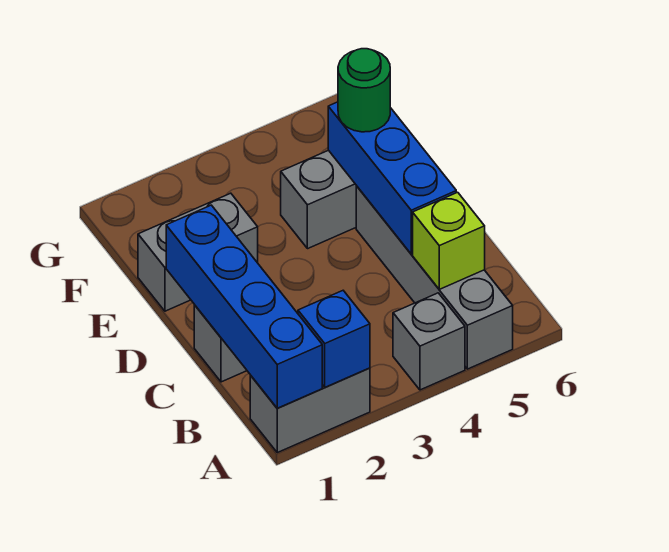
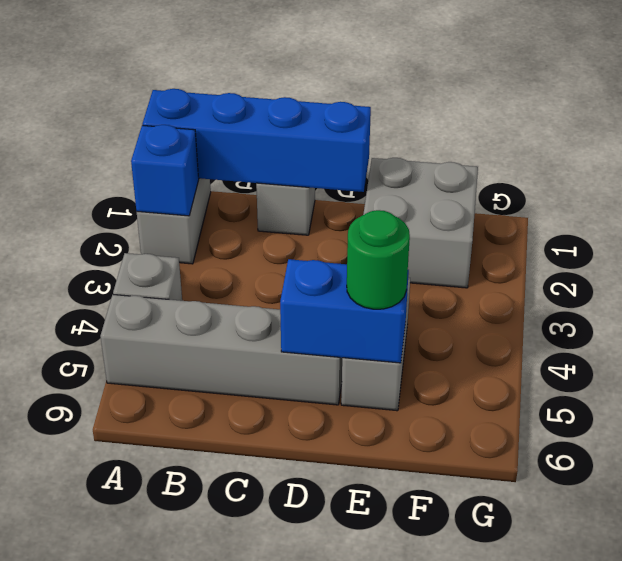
lime brick B5 level 2 -> none
blue brick C5:E5 level 2 -> blue brick D5:E5 level 2
grey brick E1:E2 level 1 -> grey brick E1:F2 level 1

